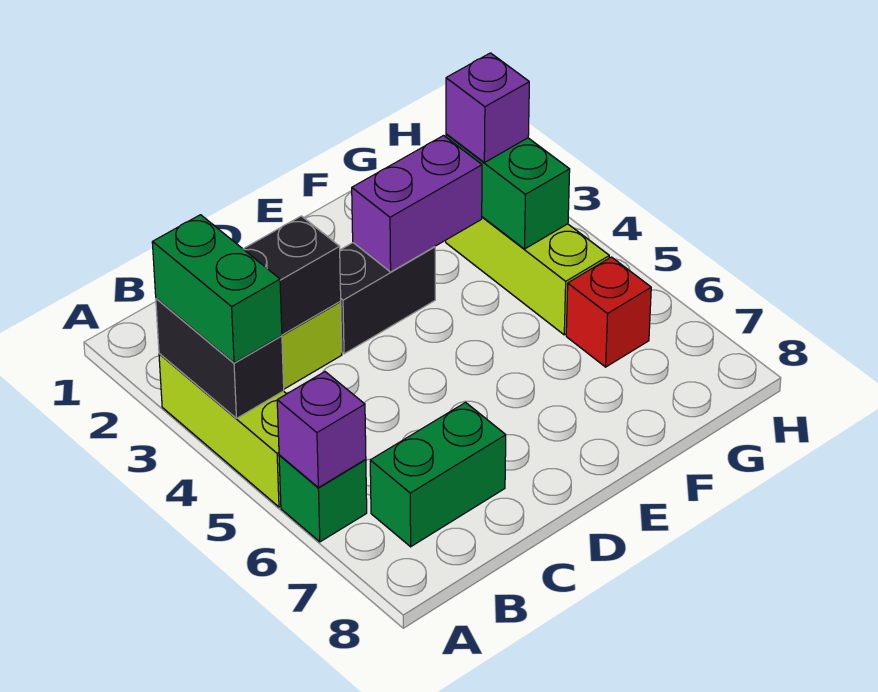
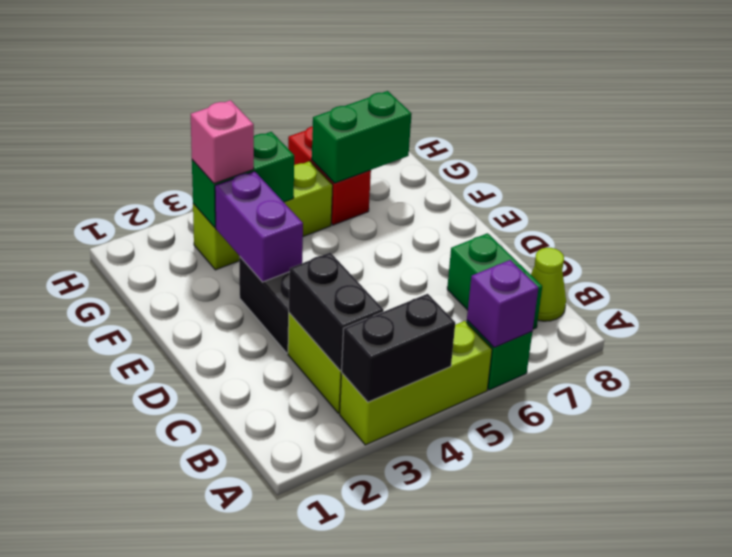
green brick A3:A4 level 3 -> green brick G6:G7 level 2
none -> lime cone B8 level 1
purple brick G3 level 3 -> pink brick G3 level 3
red brick G6 level 1 -> red brick G6:H6 level 1

